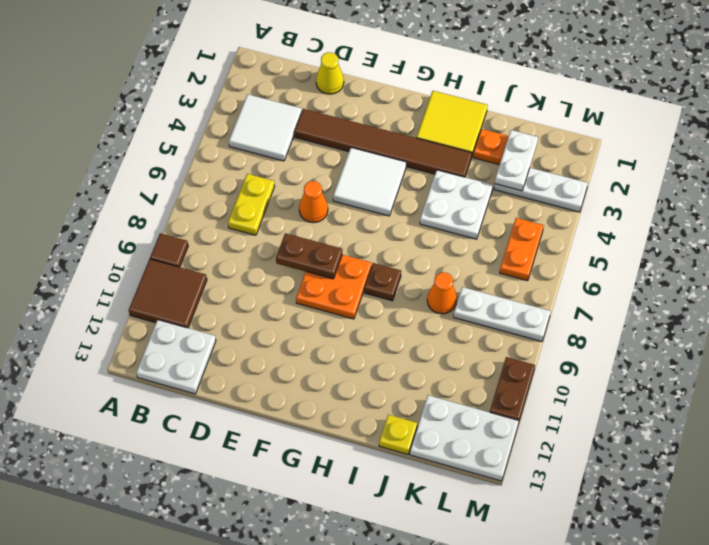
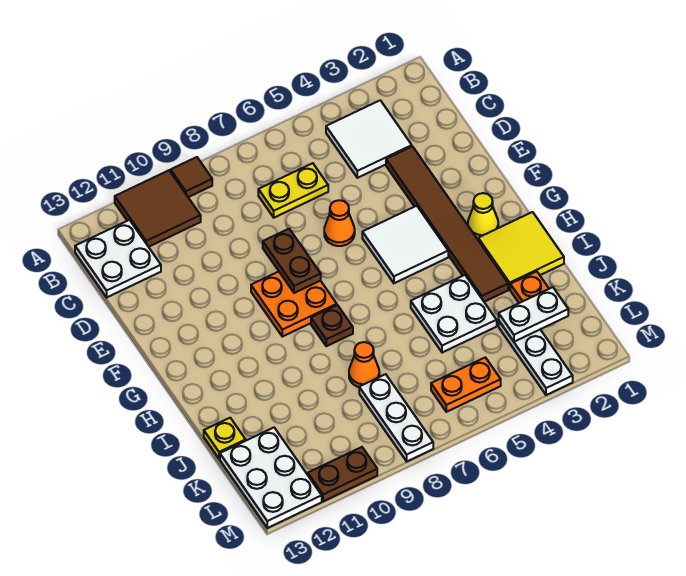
yellow cone D1 level 1 -> yellow cone G2 level 1

